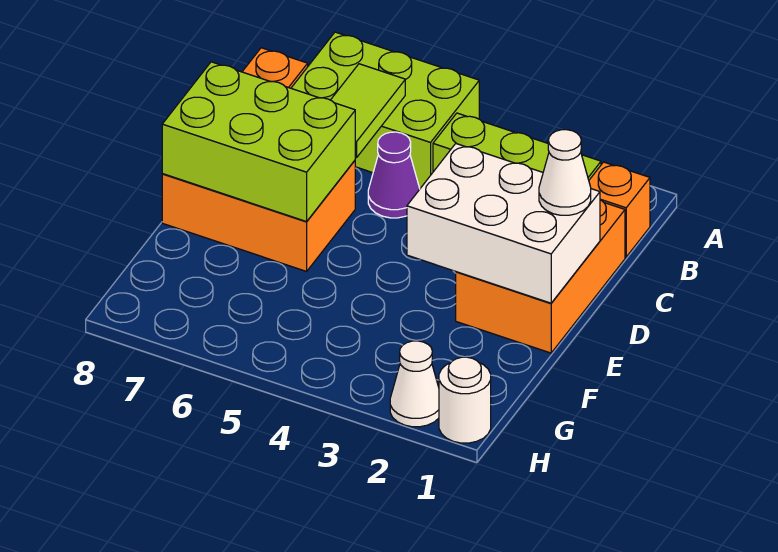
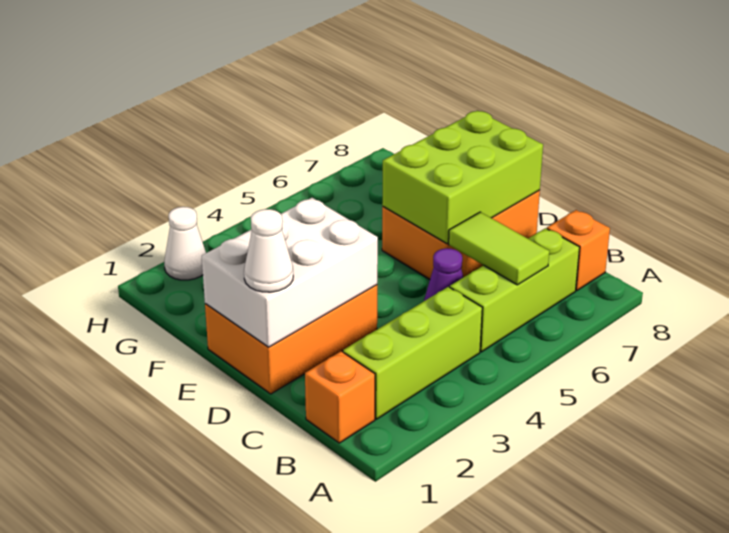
lime brick A5:B7 level 1 -> lime brick B5:B7 level 1
orange brick C1:E2 level 1 -> orange brick D1:E3 level 1
white round brick H1 level 1 -> none

